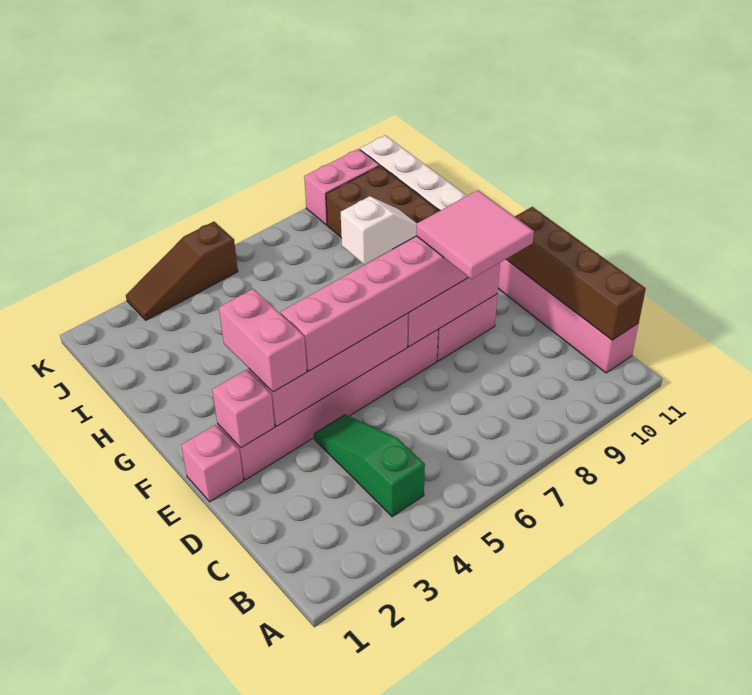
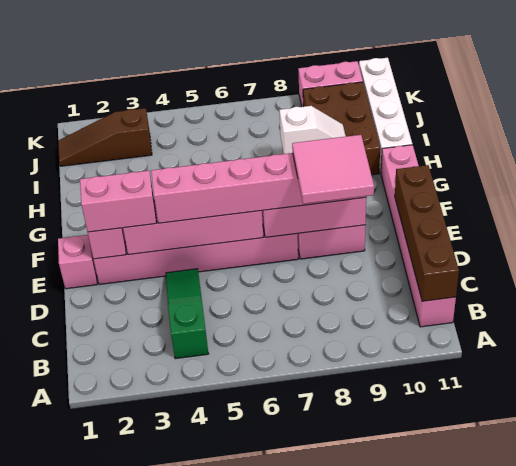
pink brick E3:F3 level 3 -> pink brick E2:E3 level 3
brown slope K3:K5 level 1 top 5 -> brown slope J1:J3 level 1 top 3

